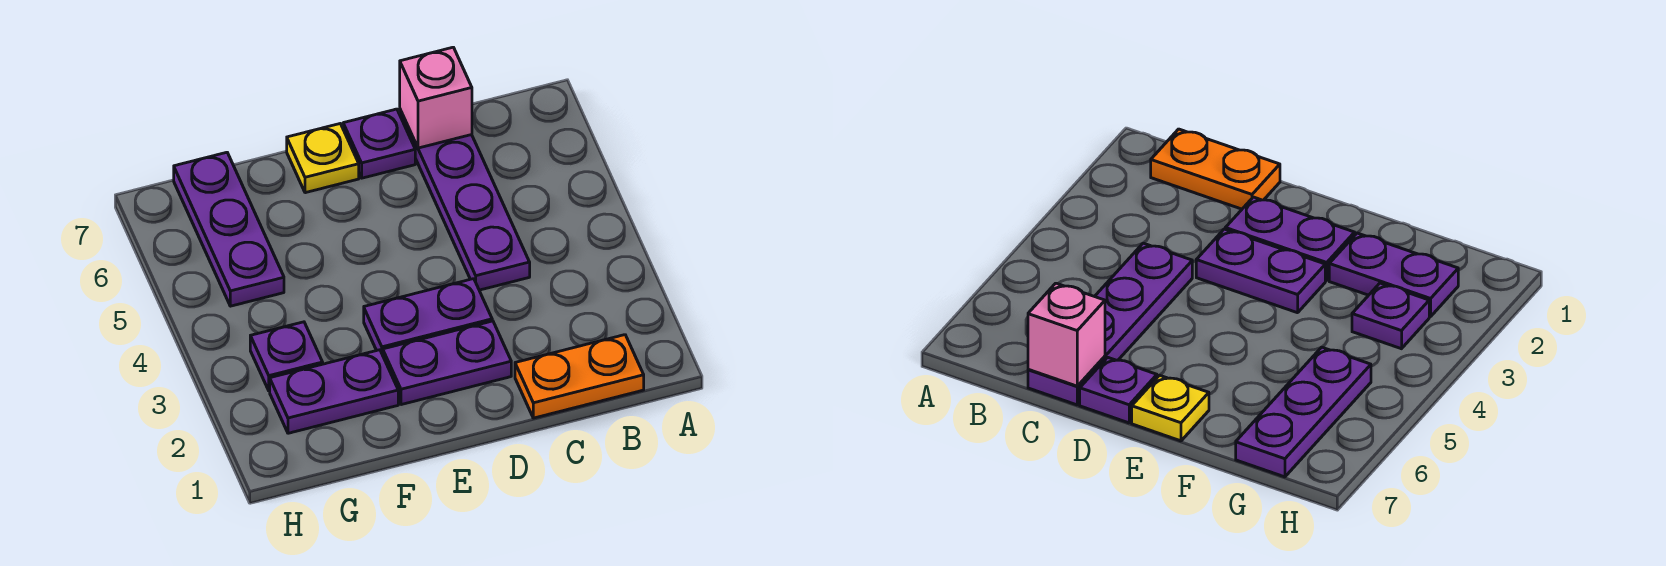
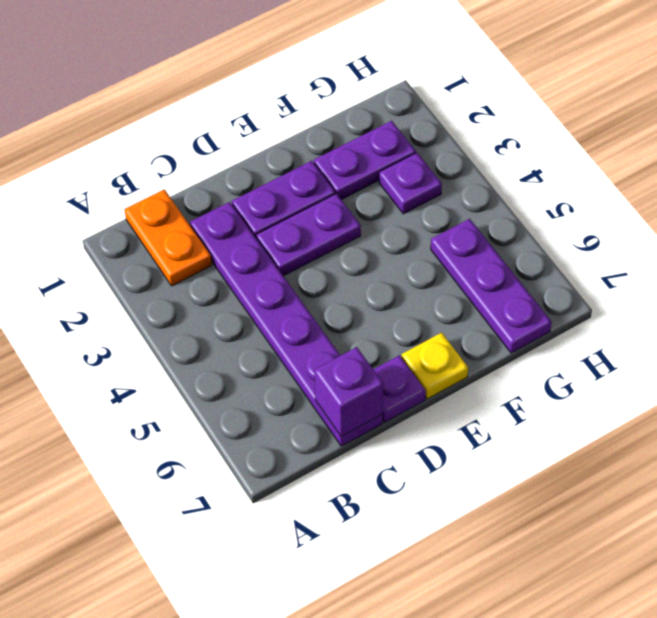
orange plate B1:C1 level 1 -> orange plate B1:B2 level 1
purple plate C4:C7 level 1 -> purple plate C2:C7 level 1
pink brick C7 level 2 -> purple brick C7 level 2

